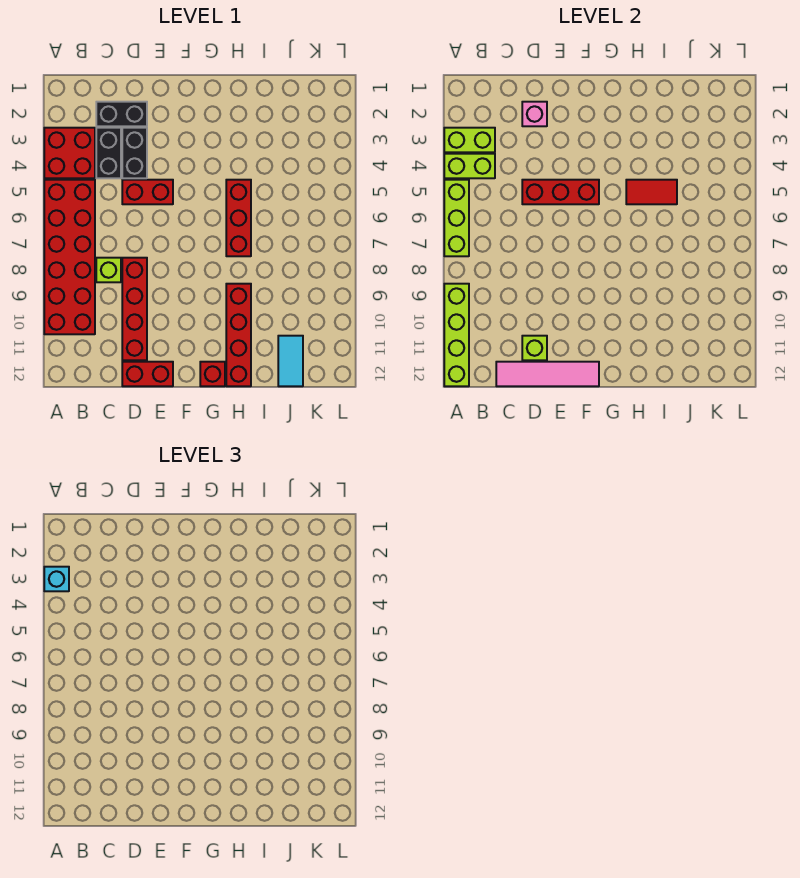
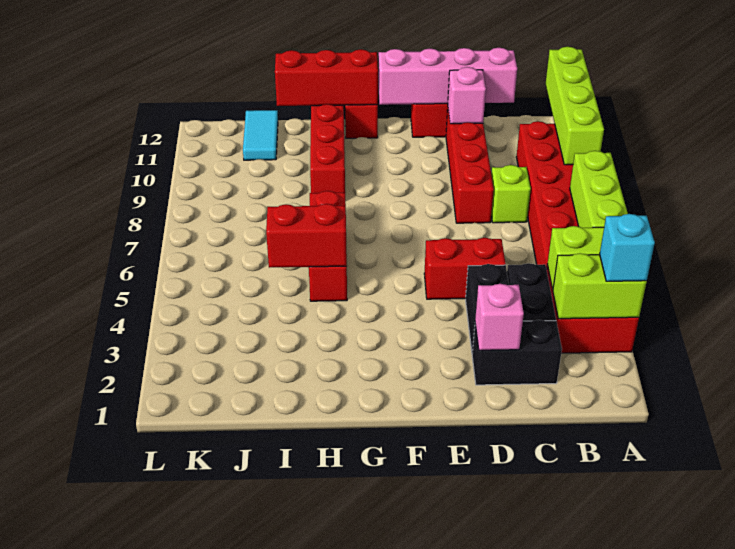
pink tile C12:F12 level 2 -> pink brick C12:F12 level 2
red brick D5:F5 level 2 -> red brick G12:I12 level 2
lime brick D11 level 2 -> pink brick D11 level 2
red tile H5:I5 level 2 -> red brick H5:I5 level 2

